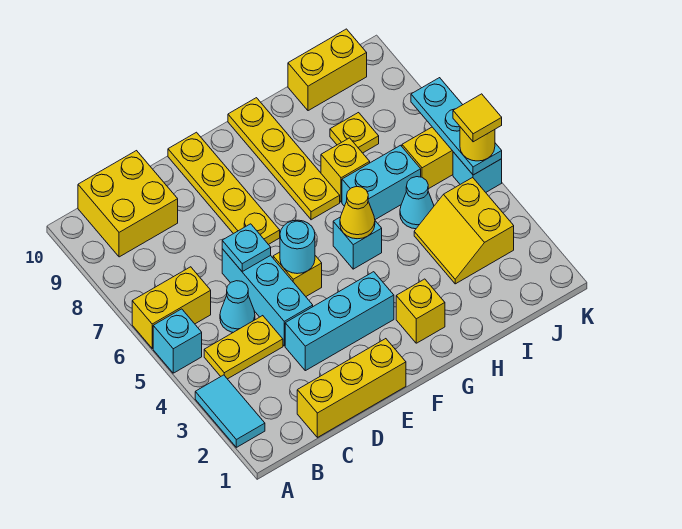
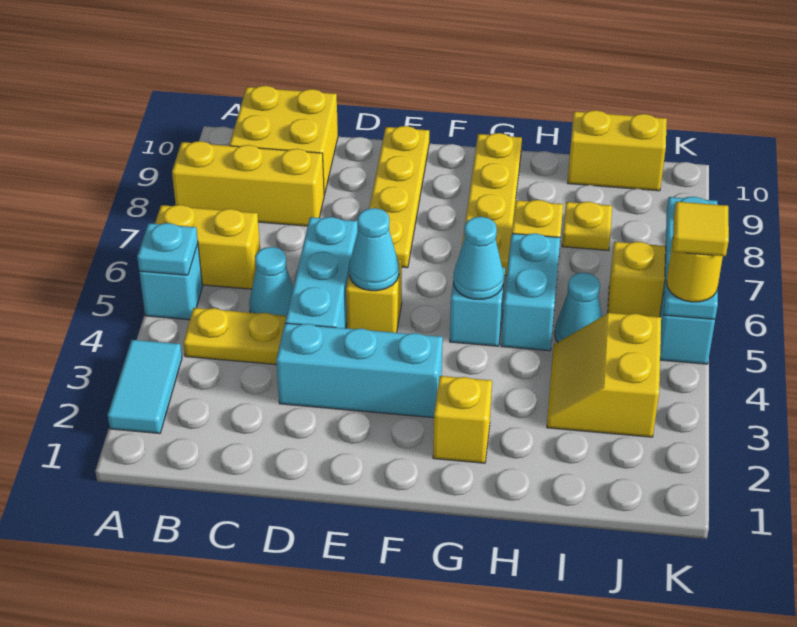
yellow brick C1:E1 level 1 -> yellow brick A8:C8 level 1
cyan plate D6 level 2 -> cyan plate A5 level 2
cyan round brick E5 level 2 -> cyan cone E5 level 2
yellow cone G5 level 2 -> cyan cone G5 level 2
cyan brick H6:I6 level 1 -> cyan brick H5:H6 level 1

